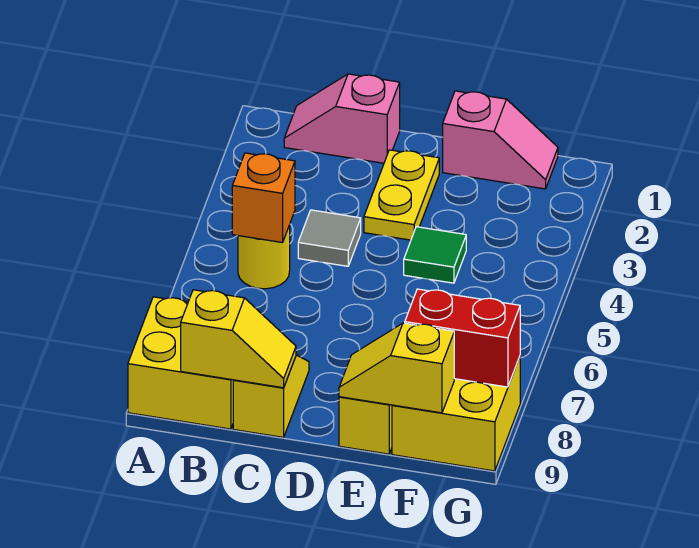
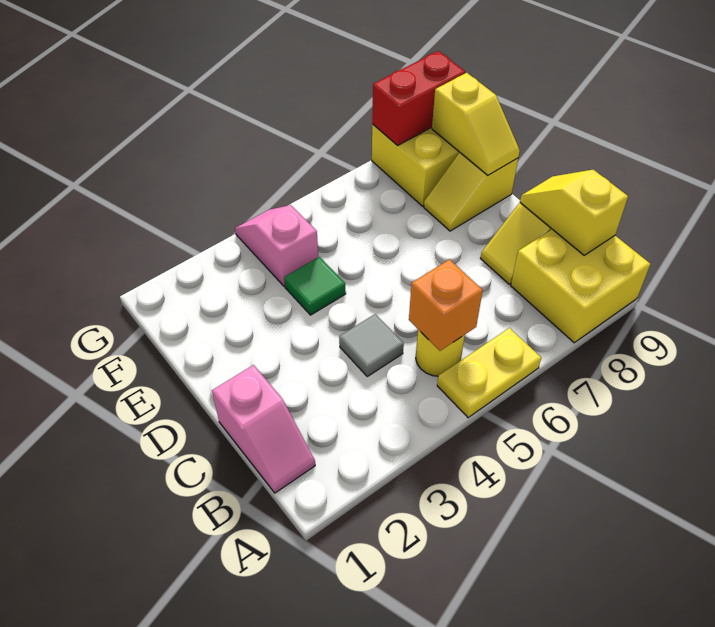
yellow plate D2:D3 level 1 -> yellow plate A5:A6 level 1
pink slope E1:F1 level 1 top E -> pink slope F4:G4 level 1 top F
red brick F8:G8 level 2 -> red brick G8:G9 level 2

